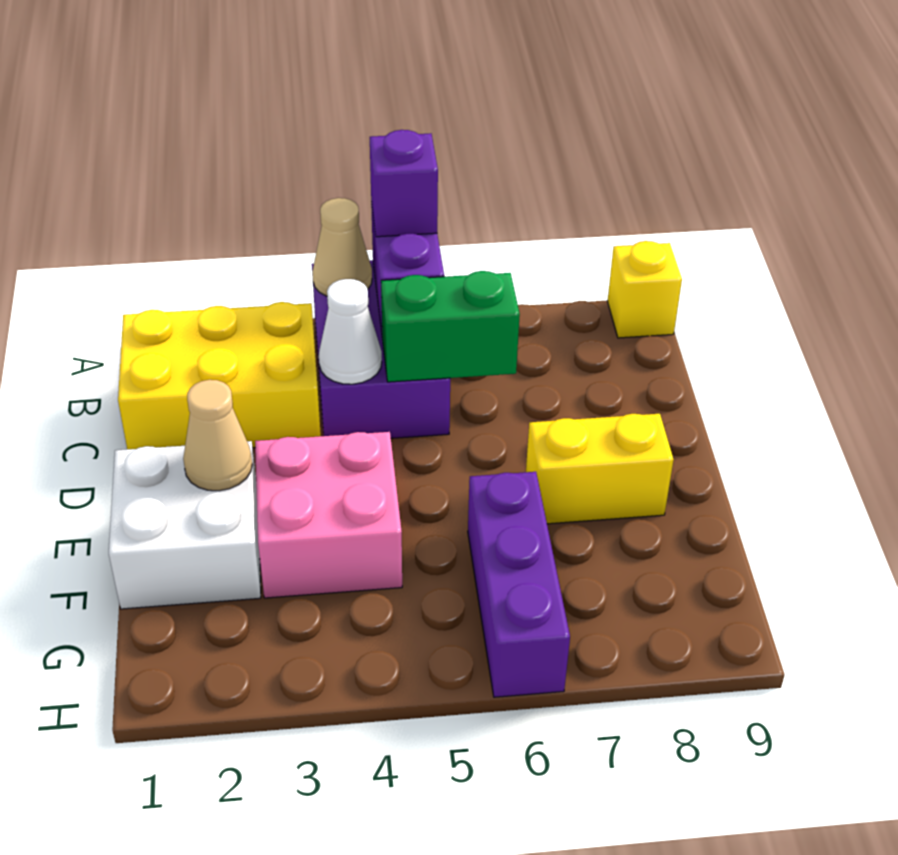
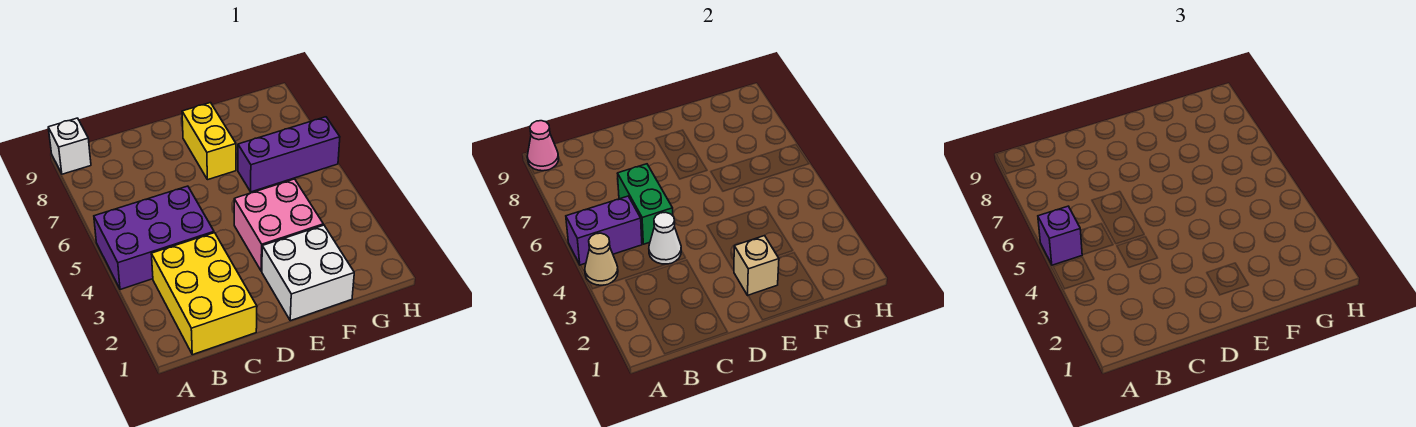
yellow brick A9 level 1 -> white brick A9 level 1
none -> pink cone A9 level 2
tan cone E2 level 2 -> tan brick E2 level 2

